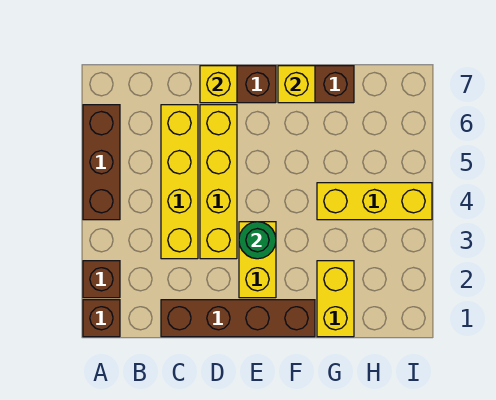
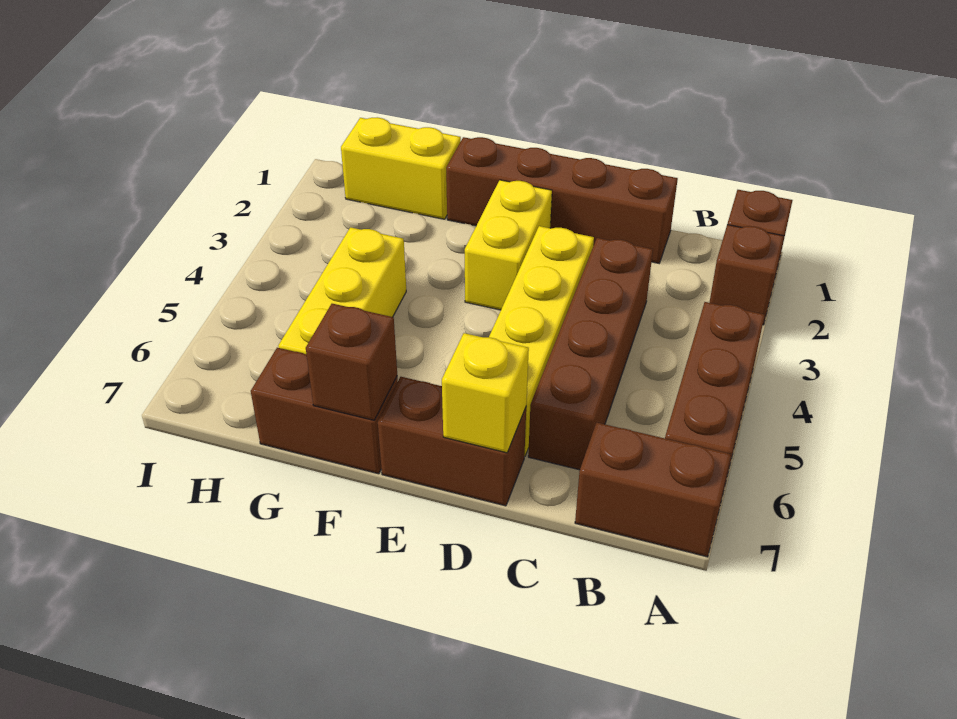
none -> brown brick A7:B7 level 1
yellow brick C3:C6 level 1 -> brown brick C3:C6 level 1
green round brick E3 level 2 -> none
yellow brick F7 level 2 -> brown brick F7 level 2
yellow brick G1:G2 level 1 -> yellow brick G1:H1 level 1
yellow brick G4:I4 level 1 -> yellow brick G4:G6 level 1

